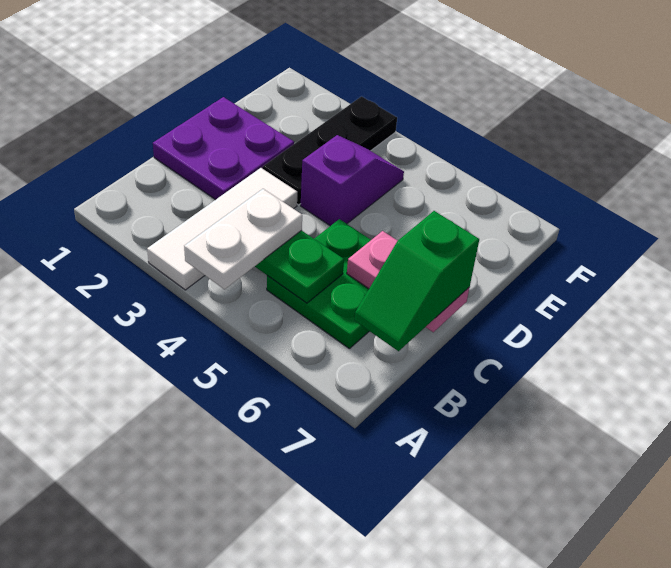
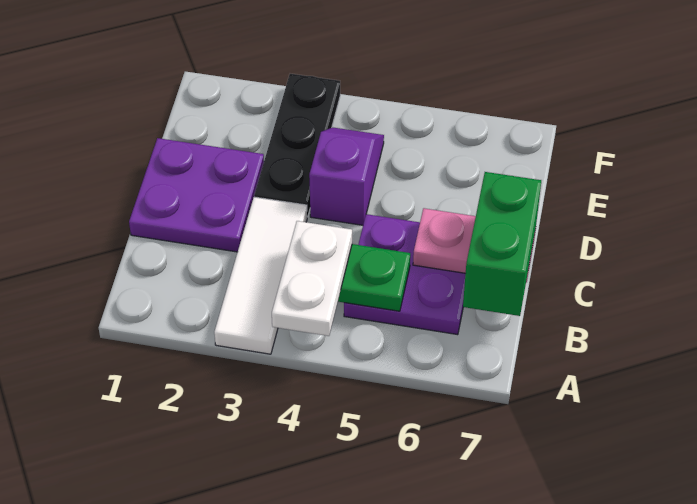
green plate B5:C6 level 1 -> purple plate B5:C6 level 1
green slope B7:C7 level 3 top C -> green brick B7:C7 level 3

